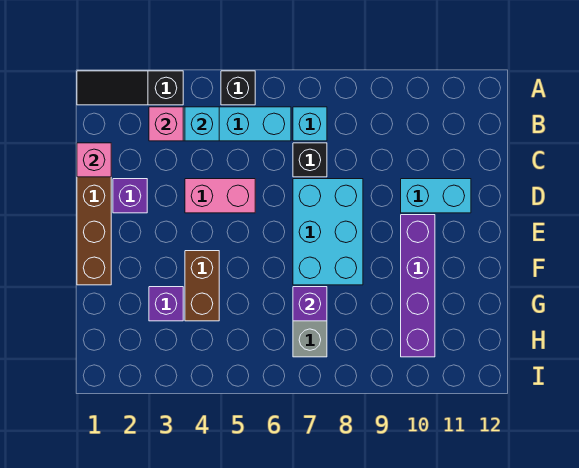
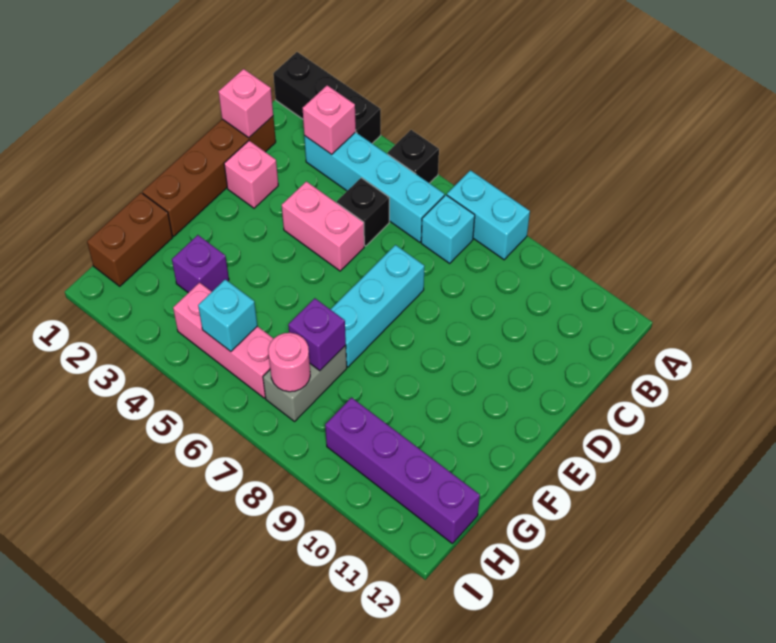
black slope A1:A3 level 1 top 3 -> black brick A1:A3 level 1
cyan brick B4 level 2 -> cyan brick H5 level 2
black brick C7 level 1 -> black brick C5 level 1
purple brick D2 level 1 -> pink brick D2 level 1
cyan brick D7:F8 level 1 -> cyan brick D7:F7 level 1
cyan brick D10:D11 level 1 -> cyan brick A7:A8 level 1
purple brick E10:H10 level 1 -> purple brick H9:H12 level 1
brown brick F4:G4 level 1 -> brown brick G1:H1 level 1
none -> pink brick H4:H6 level 1
none -> pink round brick H7 level 2

